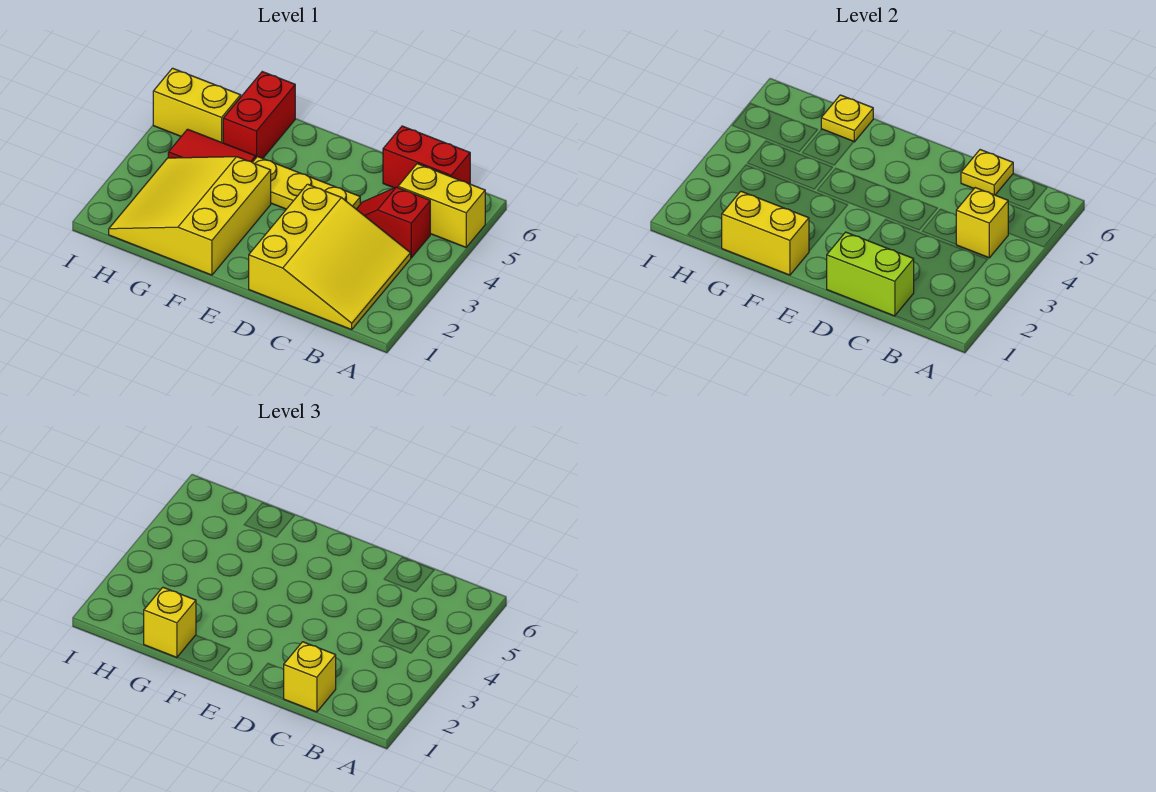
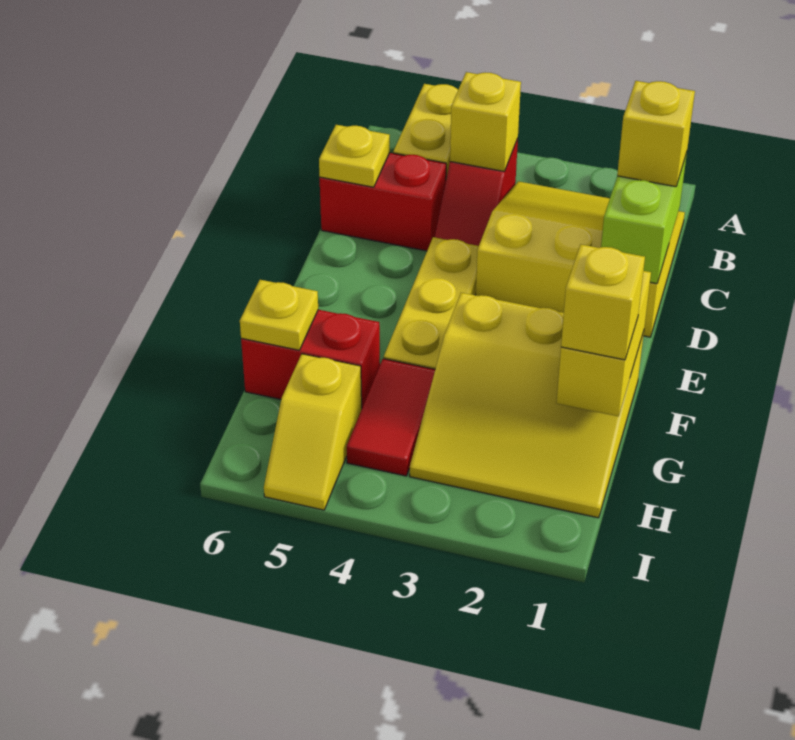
red brick B6:C6 level 1 -> red brick C5:C6 level 1
yellow brick H5:I5 level 1 -> yellow slope H5:I5 level 1 top H

